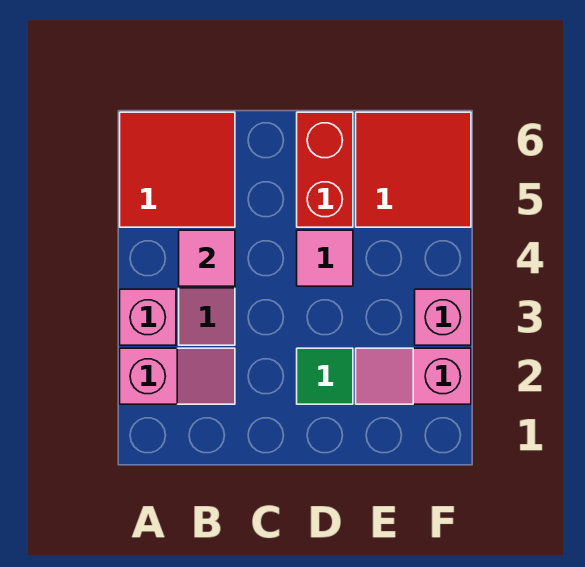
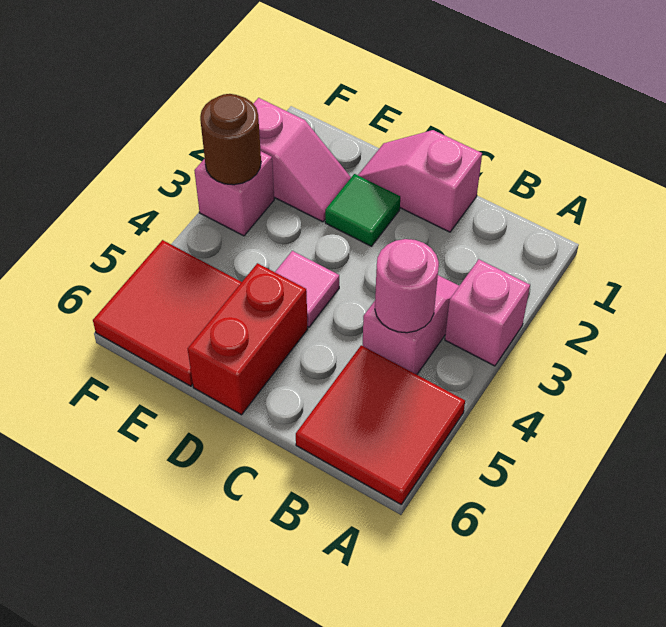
pink slope A2:B2 level 1 top A -> pink slope C1:D1 level 1 top C
pink tile B4 level 2 -> pink round brick B4 level 2
none -> brown round brick F3 level 2

